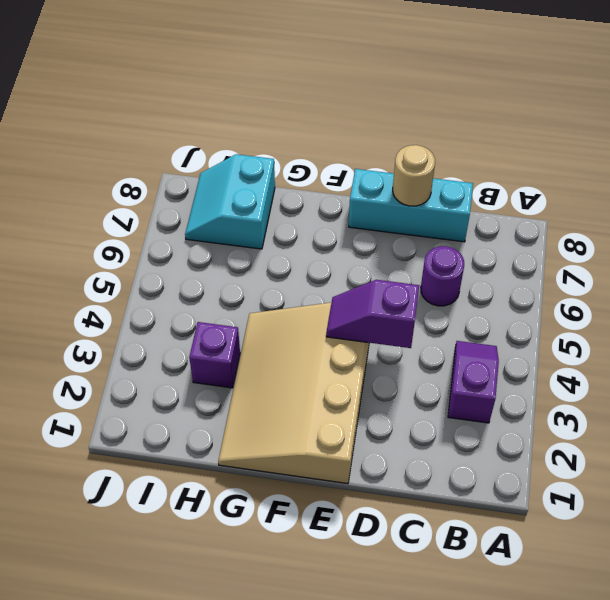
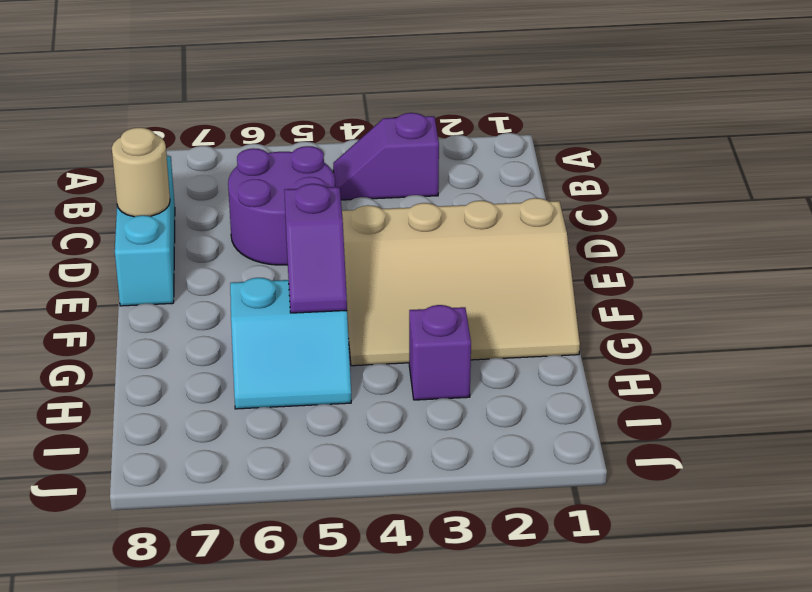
purple round brick C6 level 1 -> purple round brick C5:D6 level 1
purple slope D4:E4 level 2 top D -> purple slope F5:G5 level 2 top F
cyan slope H7:I8 level 1 top H -> cyan slope G5:H6 level 1 top G

